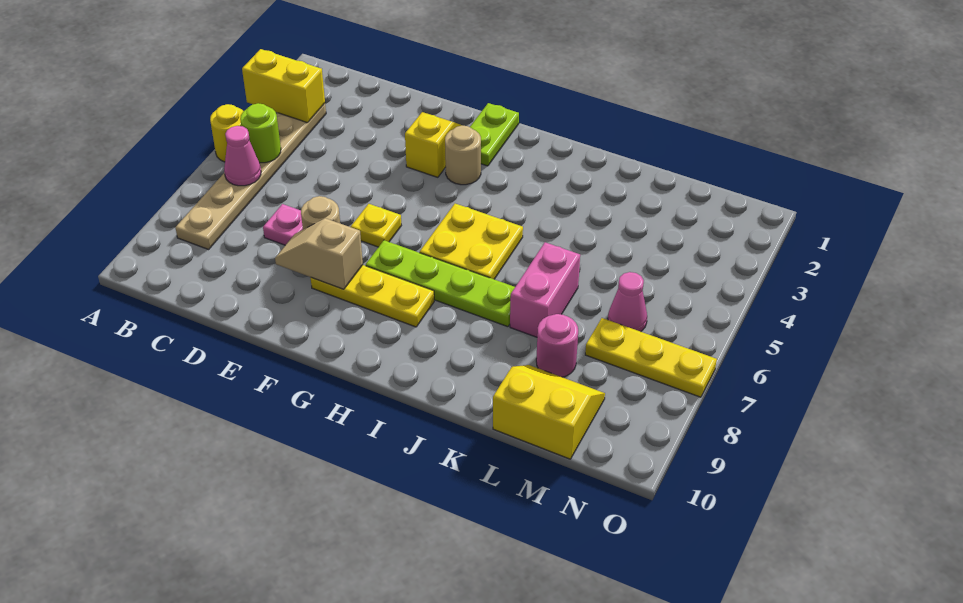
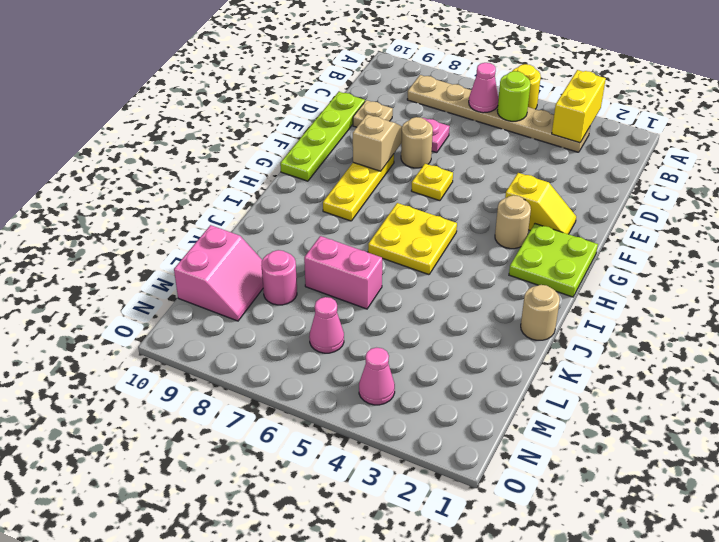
none -> tan plate D9 level 1
lime plate G1:G2 level 1 -> lime plate G1:H2 level 1
lime plate G7:J7 level 1 -> lime plate D10:G10 level 1
none -> tan round brick J1 level 1
yellow slope L9:M10 level 1 top 10 -> pink slope L9:M10 level 1 top 10
yellow plate M7:O7 level 1 -> none
none -> pink cone N4 level 1

